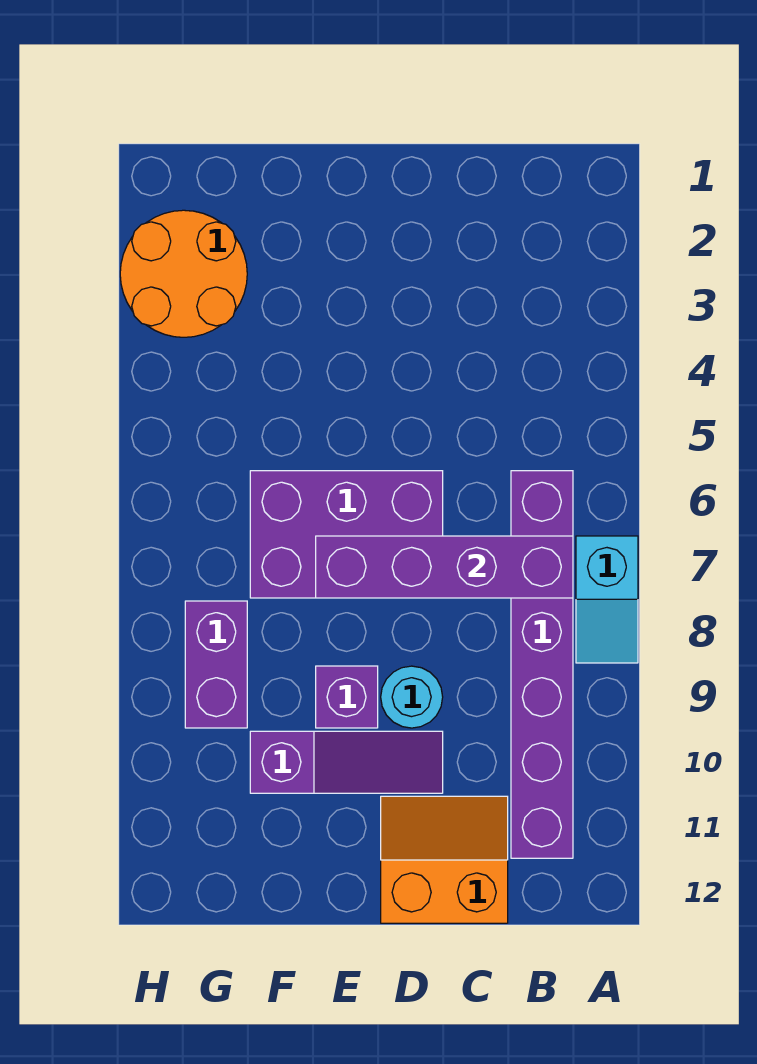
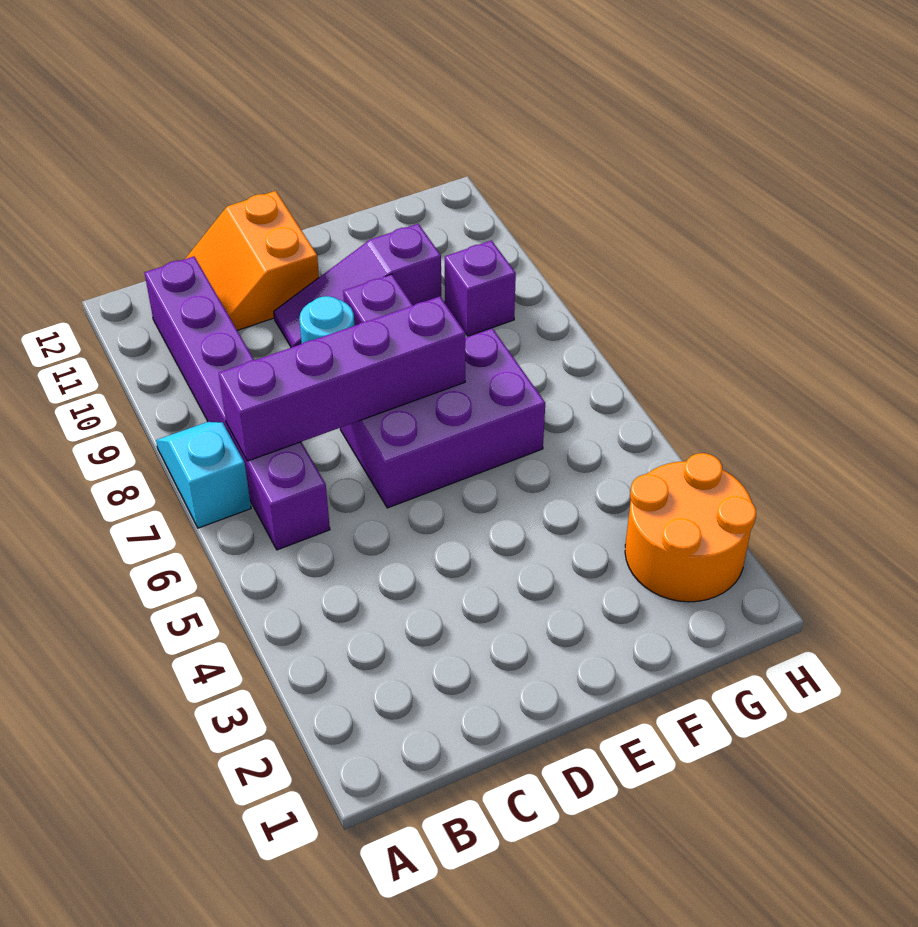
orange slope C11:D12 level 1 top 12 -> orange slope C11:D12 level 1 top D
purple brick G8:G9 level 1 -> purple brick G9 level 1

